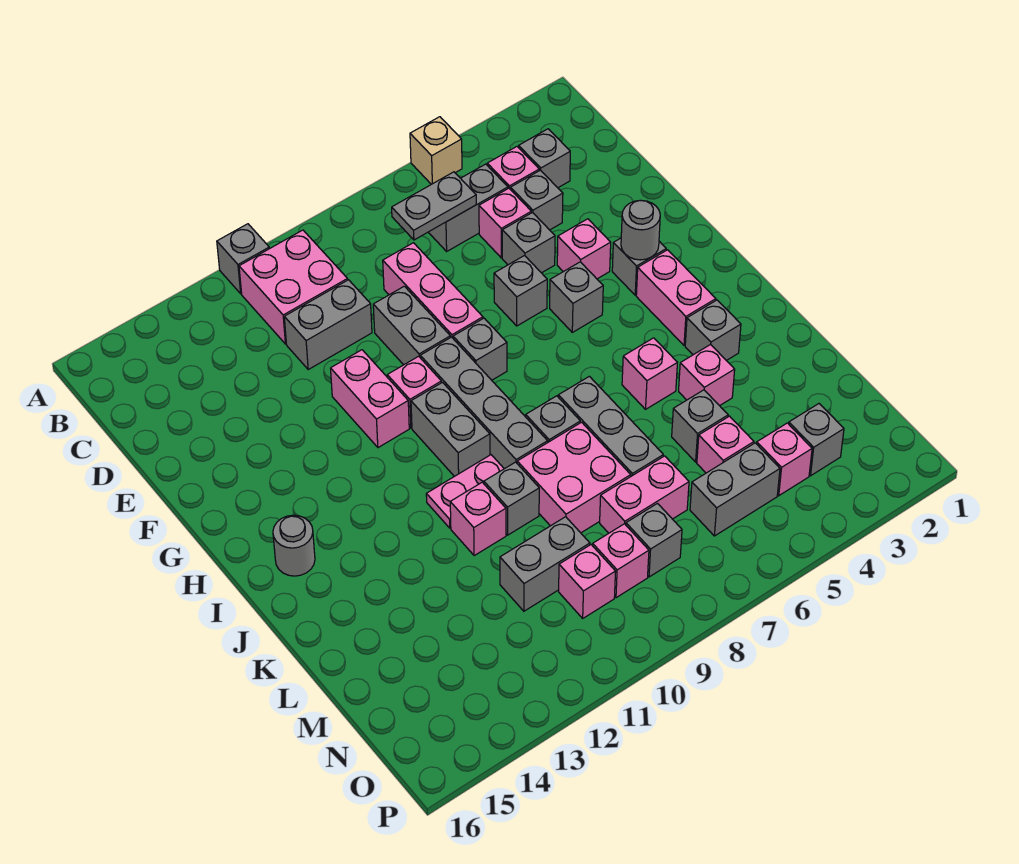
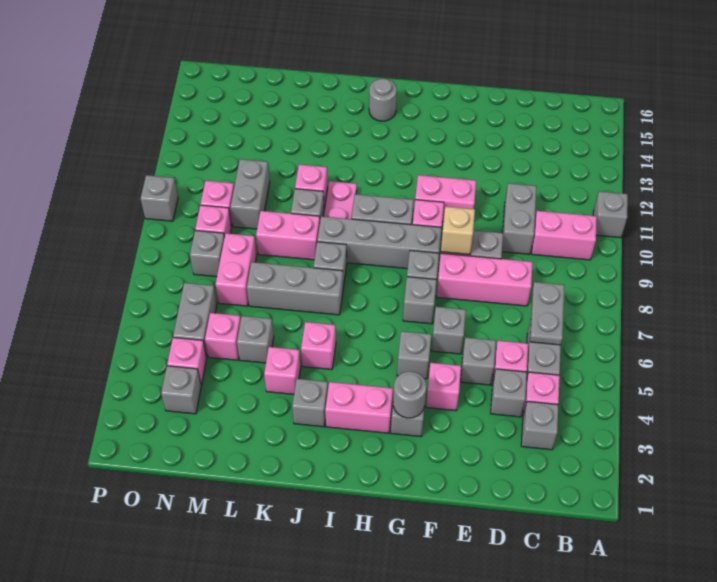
tan brick A5 level 1 -> tan brick F9 level 2
pink brick B10:C11 level 1 -> pink brick B10:C10 level 1
none -> grey brick G7 level 1
pink brick K8:L9 level 1 -> pink brick K9:L9 level 1
none -> grey brick P10 level 1

